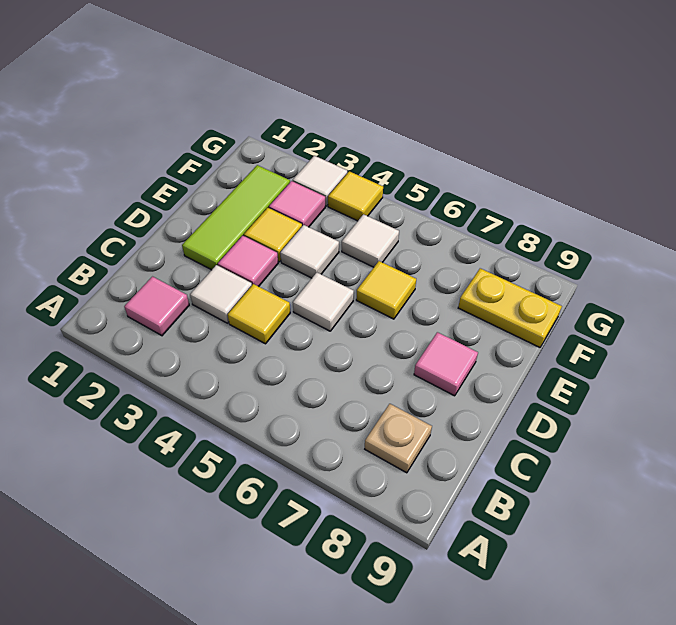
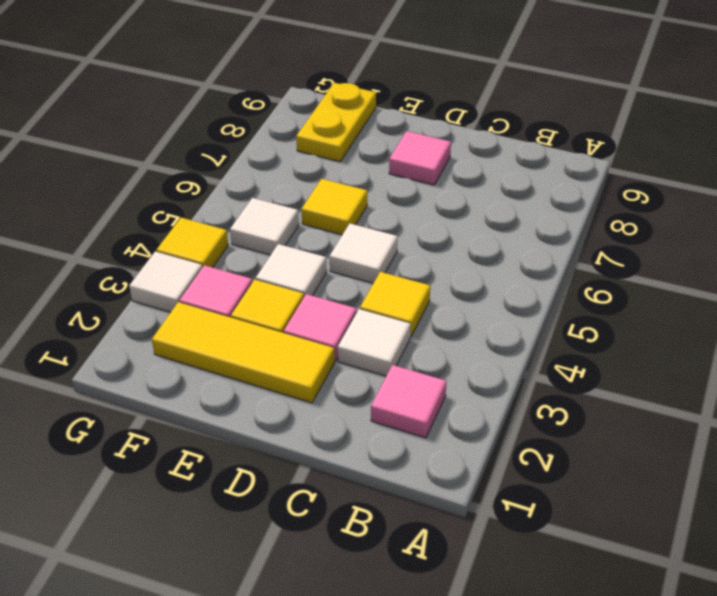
tan plate B8 level 1 -> none
lime tile D2:F2 level 1 -> yellow tile D2:F2 level 1

